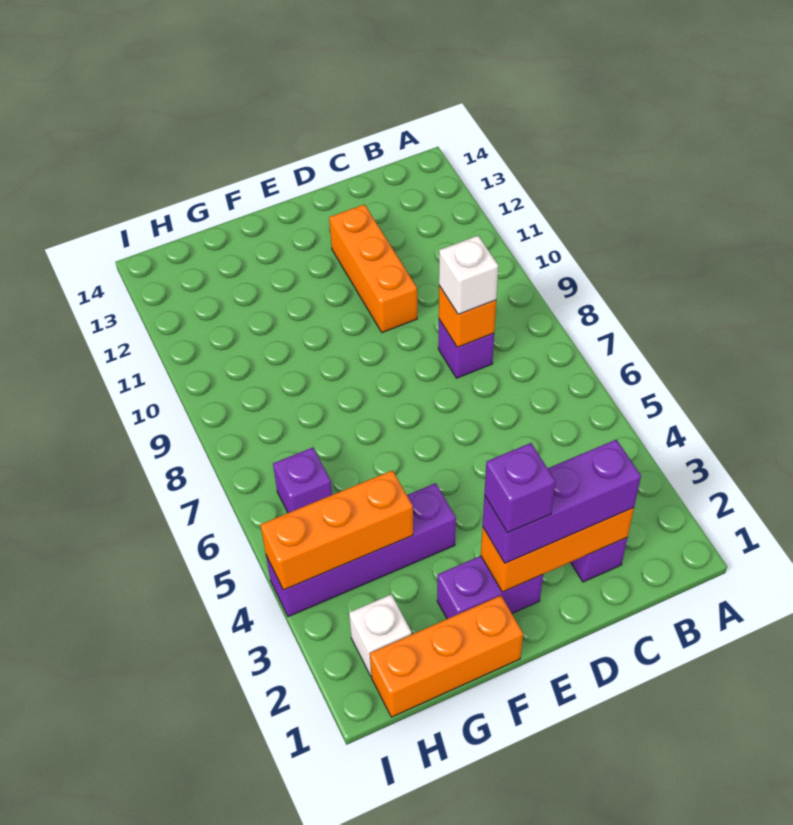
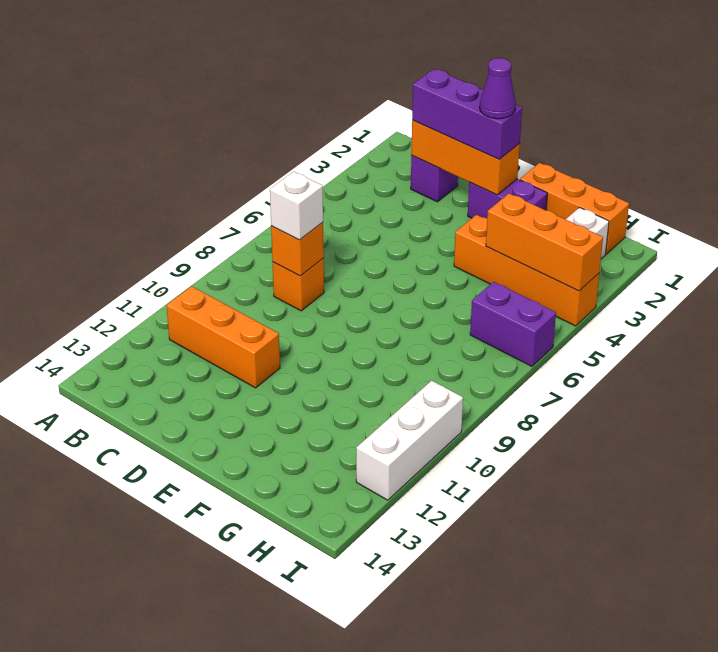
purple brick C8 level 1 -> orange brick C8 level 1
orange brick D10:D12 level 1 -> orange brick B11:D11 level 1
purple brick E2 level 4 -> purple cone E2 level 4
purple brick F4:I4 level 1 -> orange brick F4:I4 level 1
purple brick H6 level 1 -> purple brick H6:I6 level 1
none -> white brick I10:I12 level 1

